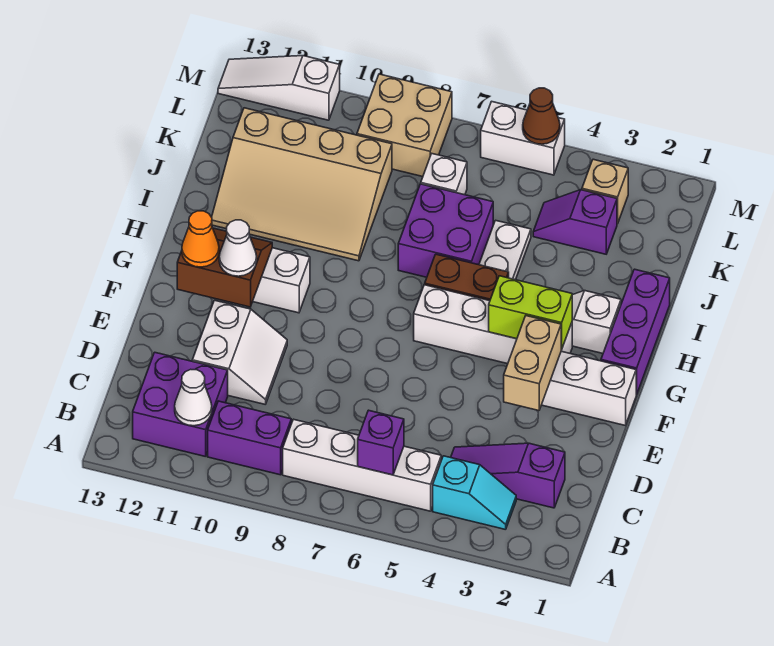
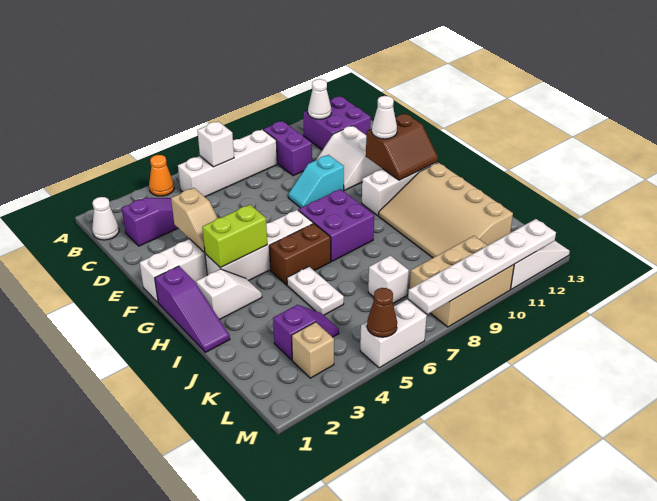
none -> white cone B1 level 1
cyan slope B3:B4 level 1 top 4 -> cyan slope E8:E9 level 1 top 9
purple brick B6 level 2 -> white brick B6 level 2
purple brick B9:B10 level 1 -> purple brick B9:C9 level 1
tan brick E3:F3 level 2 -> tan slope E3:F3 level 2 top E
orange cone F12 level 3 -> orange cone A4 level 1
purple brick G1:I1 level 1 -> purple slope G1:I1 level 1 top G
purple brick I6:J7 level 1 -> purple brick G7:H8 level 1
tan slope I9:K12 level 1 top K -> tan slope H10:K12 level 1 top 12
tan brick L8:M9 level 1 -> tan brick L8:M10 level 1
none -> white plate M7:M12 level 2

